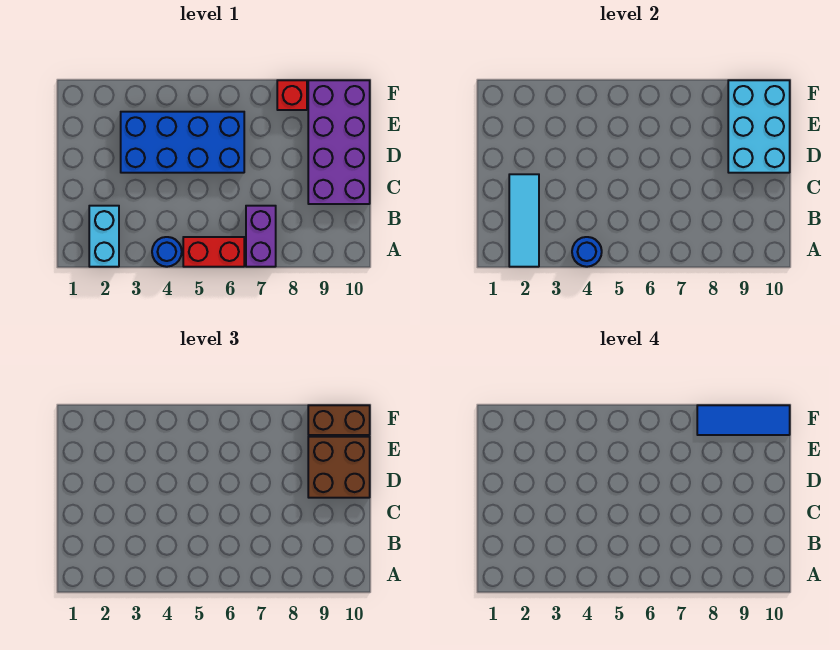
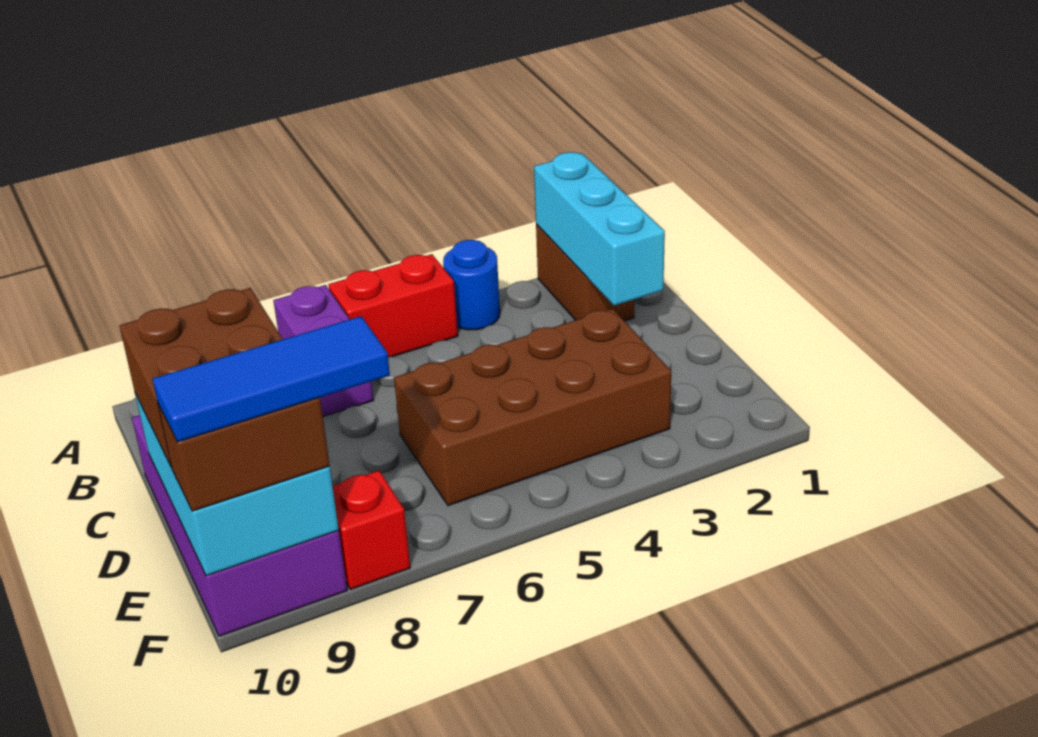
cyan brick A2:B2 level 1 -> brown brick A2:B2 level 1
cyan tile A2:C2 level 2 -> cyan brick A2:C2 level 2
blue round brick A4 level 2 -> none
blue brick D3:E6 level 1 -> brown brick D3:E6 level 1

